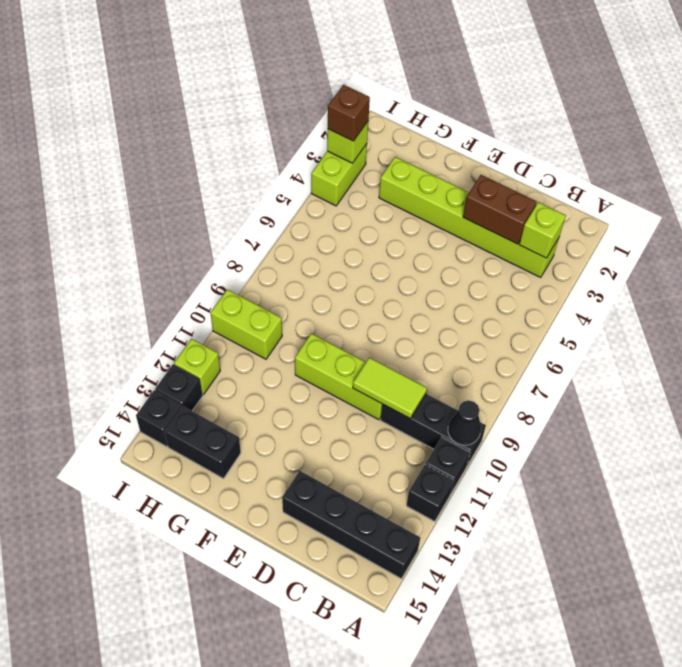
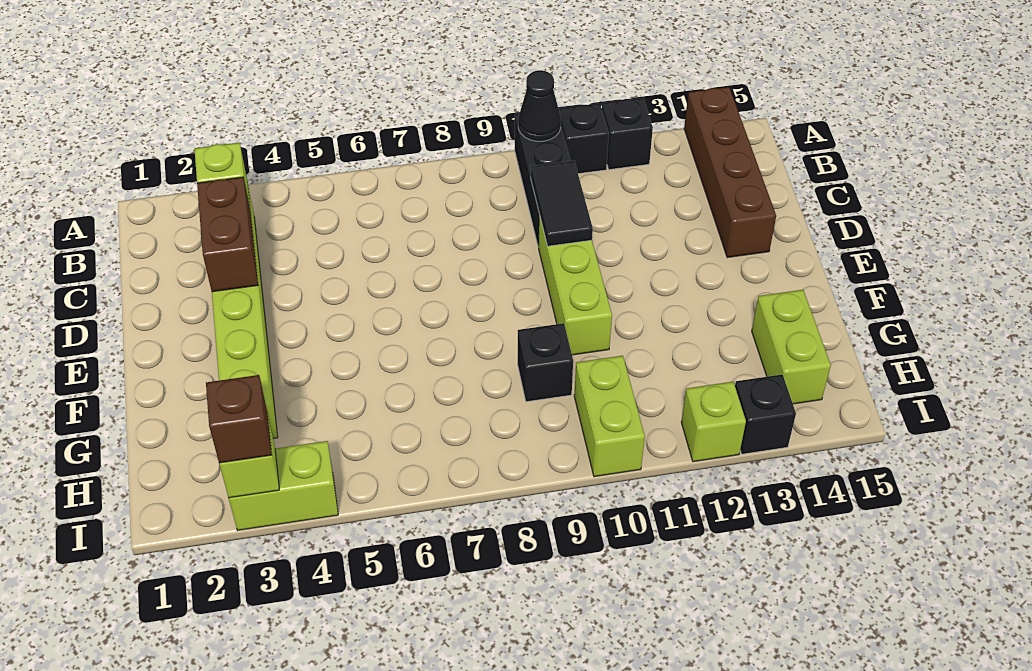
black brick A14:D14 level 1 -> brown brick A14:D14 level 1
lime tile C10:D10 level 2 -> black tile C10:D10 level 2
black brick G14:H14 level 1 -> lime brick G14:H14 level 1
black brick I14 level 1 -> black brick G9 level 1

